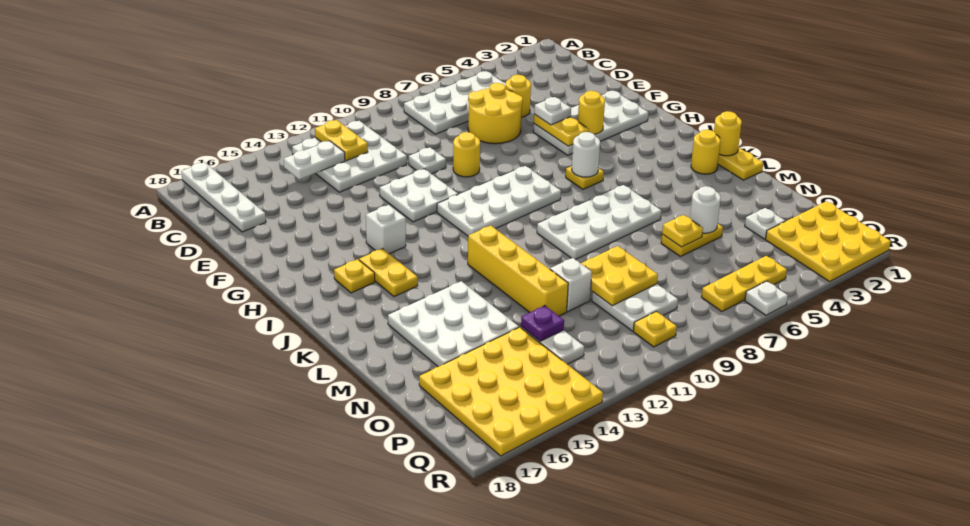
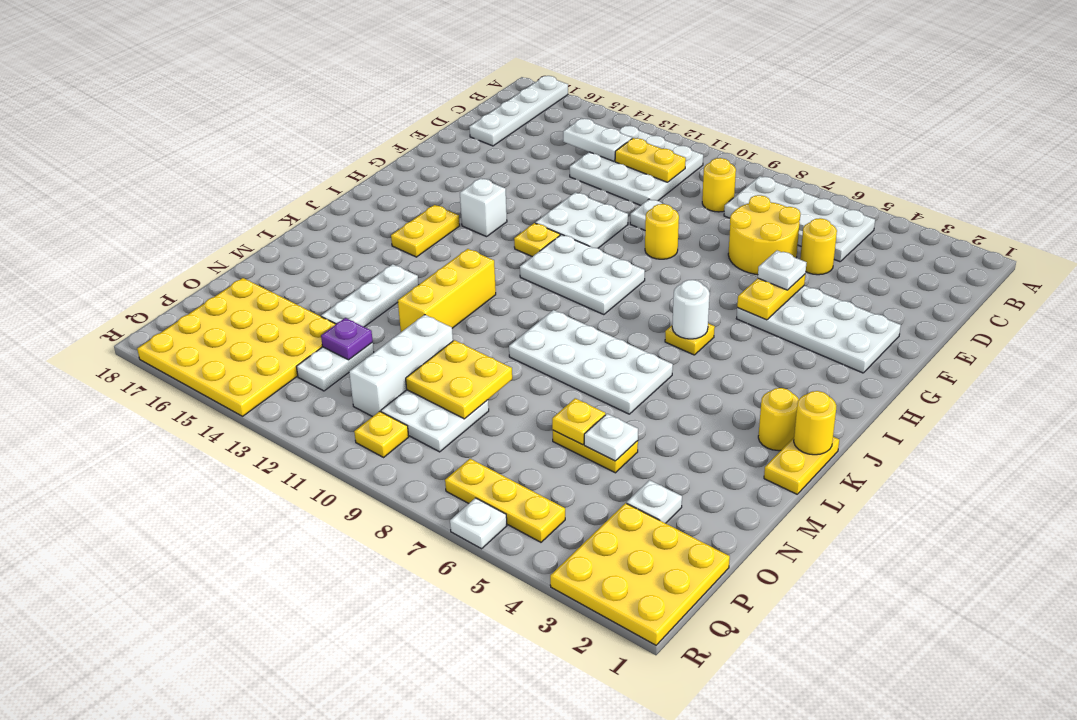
yellow plate B12:C12 level 2 -> yellow plate C11:C12 level 2
yellow round brick G4 level 2 -> yellow round brick C9 level 1
white plate H8:I11 level 1 -> white plate H9:I11 level 1
yellow plate I16 level 1 -> yellow plate H12 level 1
yellow brick K12:N12 level 1 -> yellow brick K12:M12 level 1
white plate L14:N16 level 1 -> white plate L14:N14 level 1
white round brick N5 level 2 -> white plate N5 level 2
white brick N11 level 1 -> white brick N11:P11 level 1

